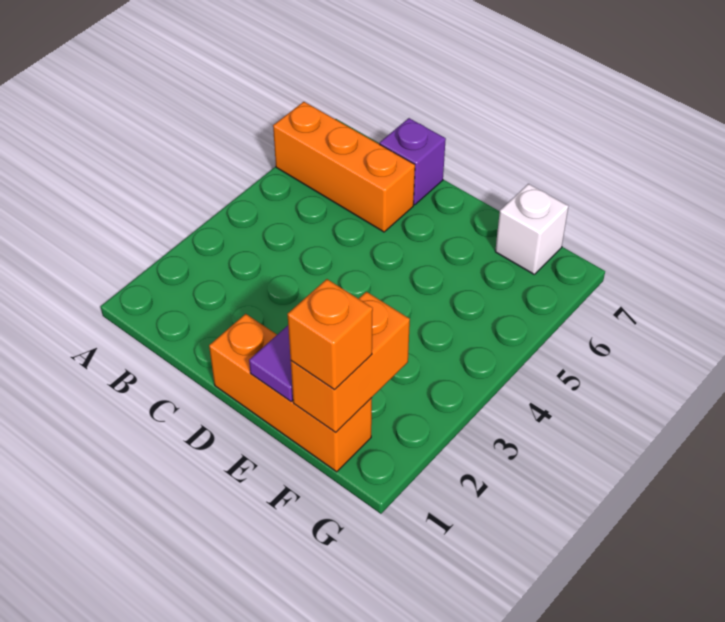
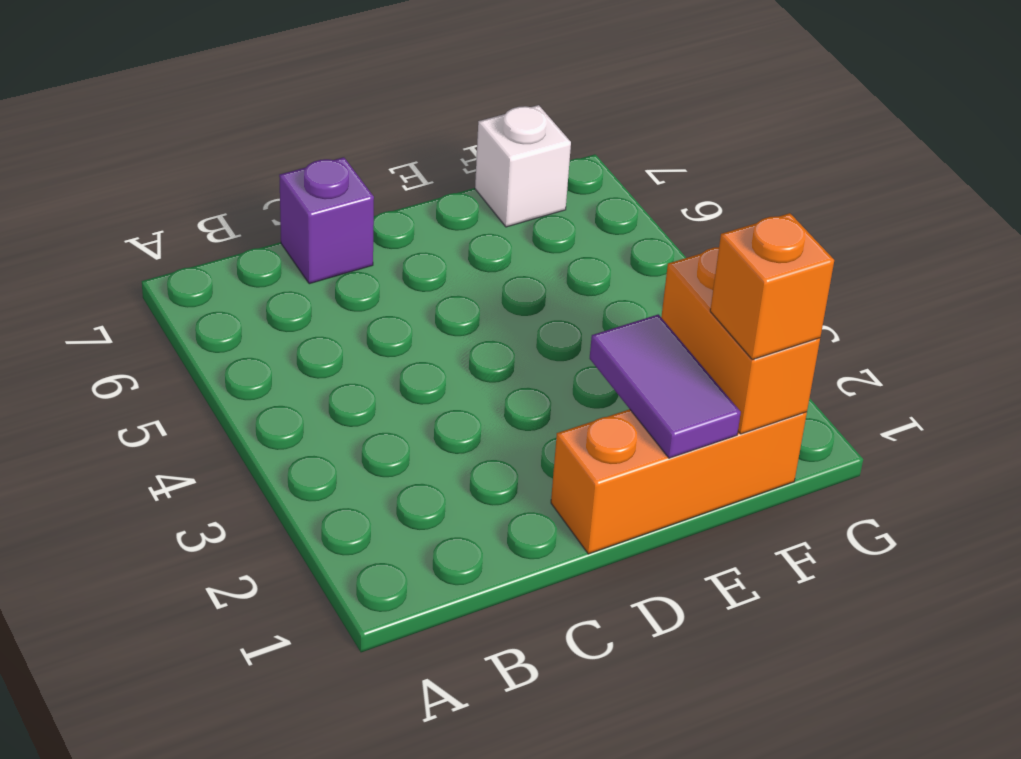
orange brick A6:C6 level 1 -> none

